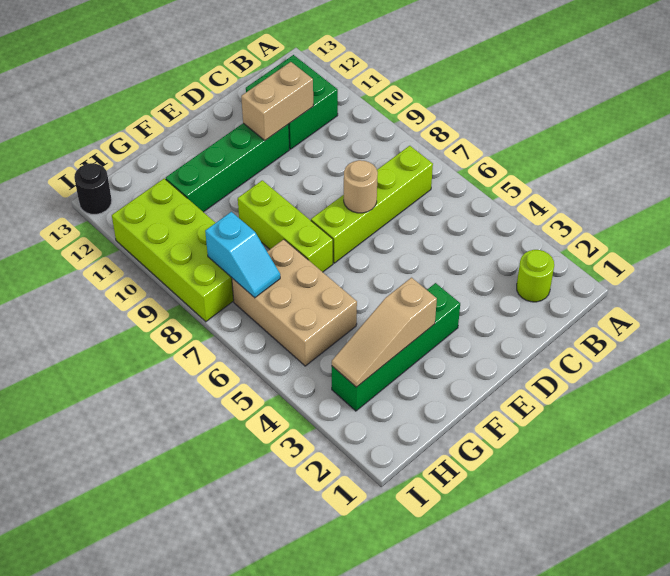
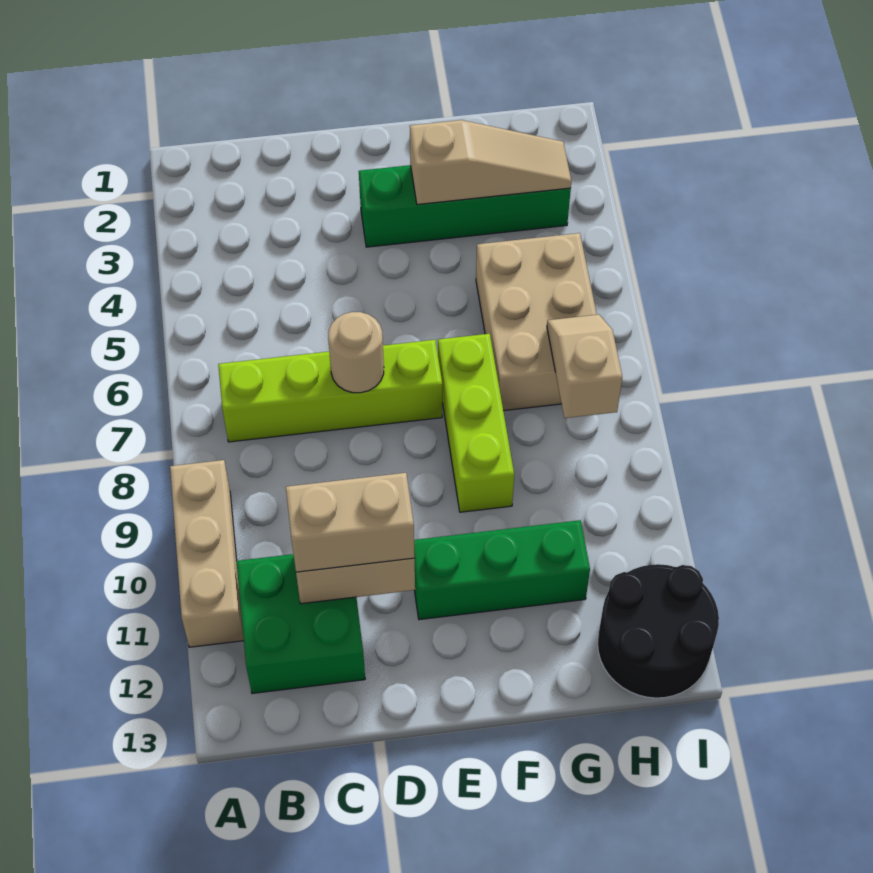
none -> tan brick A9:A11 level 1
lime round brick B2 level 1 -> none
none -> tan brick C11:D11 level 3
green brick D11:G11 level 1 -> green brick E11:G11 level 1
cyan slope H7:H8 level 2 top 8 -> tan slope H7:H8 level 2 top 8
lime brick H8:I11 level 1 -> none
black round brick I13 level 1 -> black round brick H12:I13 level 1

